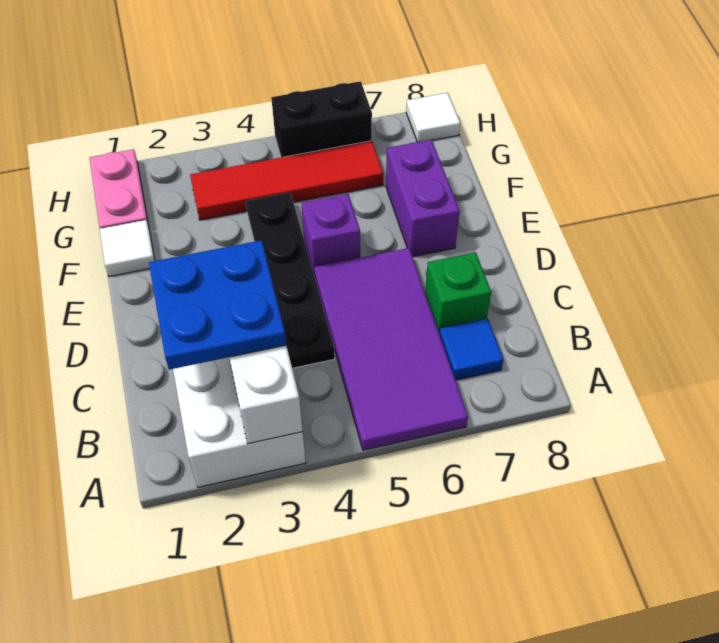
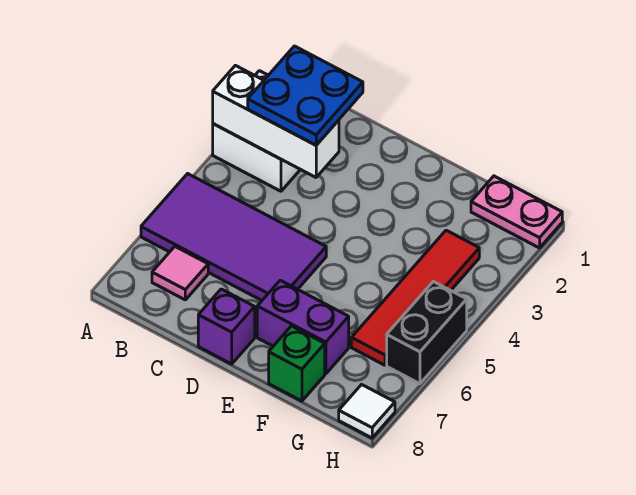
blue tile B7 level 1 -> pink tile B7 level 1
black plate C4:F4 level 1 -> none
green brick C7 level 1 -> green brick F8 level 1
purple brick E5 level 1 -> purple brick D8 level 1
white tile F1 level 1 -> none

